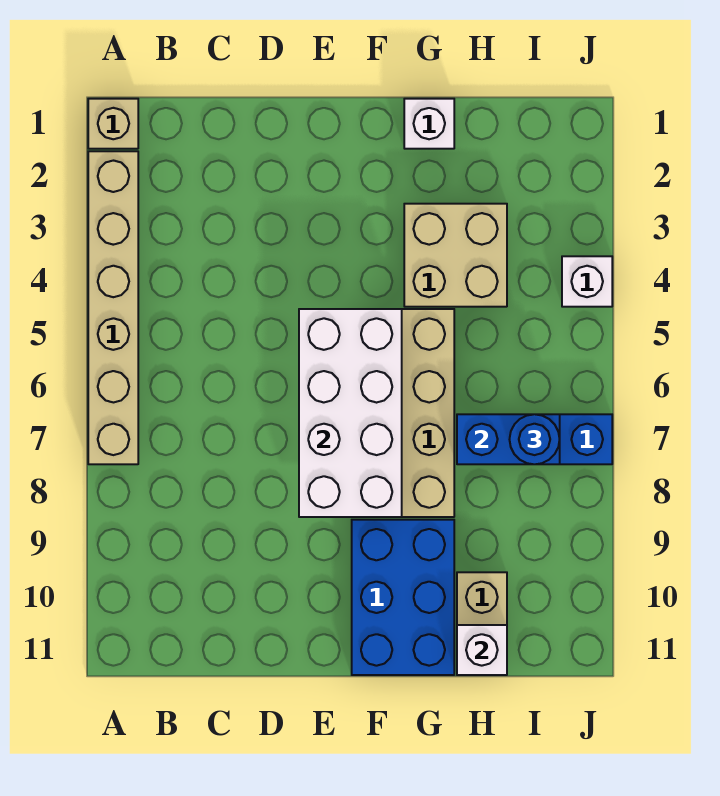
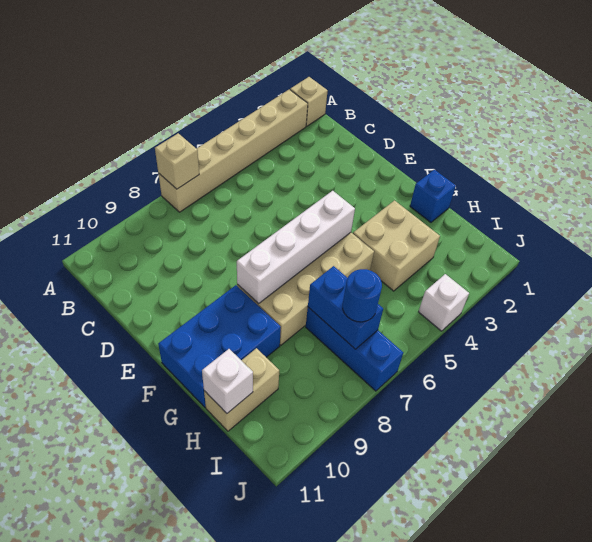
none -> tan brick A7 level 2
white brick E5:F8 level 2 -> white brick F5:F8 level 2
white brick G1 level 1 -> blue brick G1 level 1

